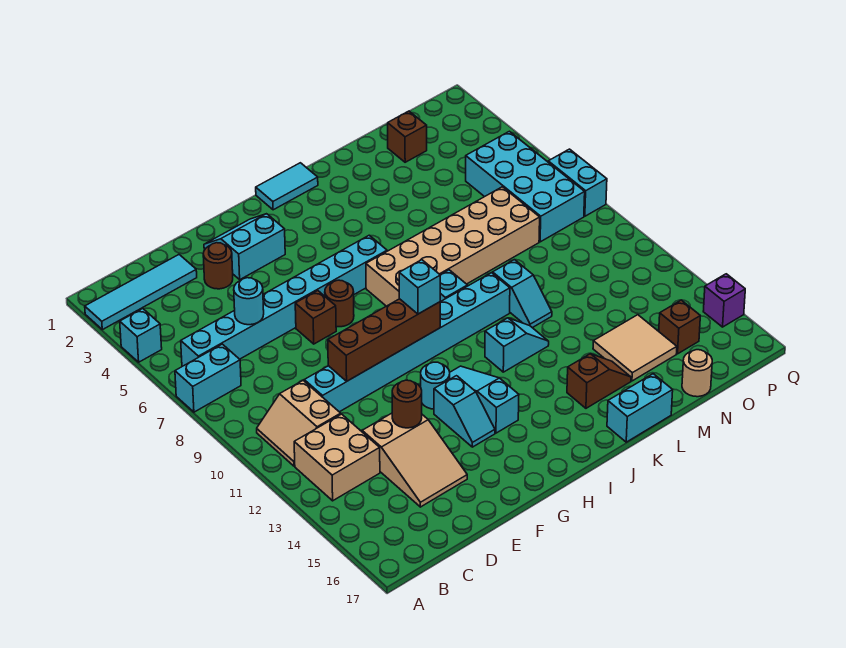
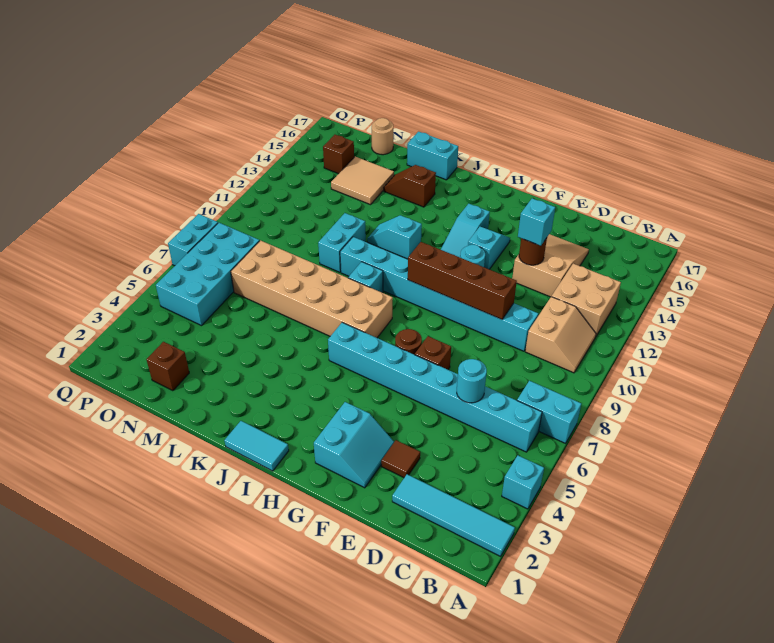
brown round brick E3 level 1 -> brown tile E3 level 1
cyan slope F2:G3 level 1 top 3 -> cyan slope F2:G3 level 1 top G
cyan brick H10 level 3 -> cyan brick E13 level 3
cyan slope L10:L11 level 1 top 10 -> cyan brick L10:L11 level 1
purple brick Q15 level 1 -> none

